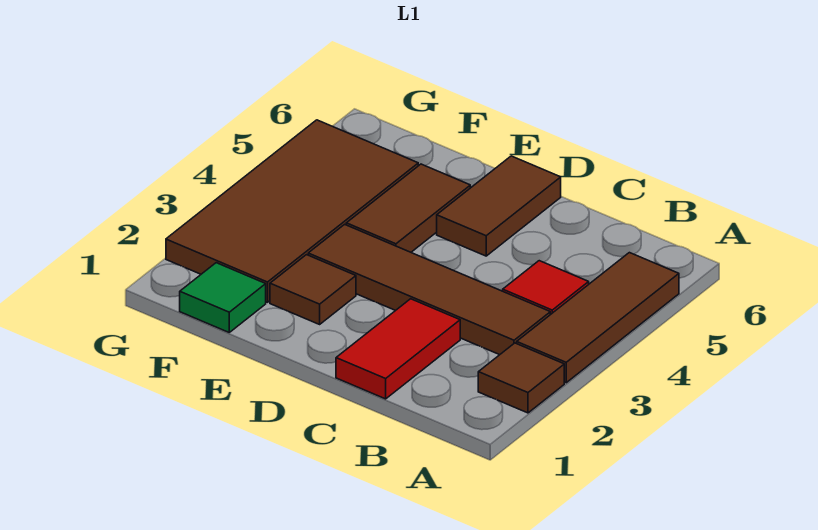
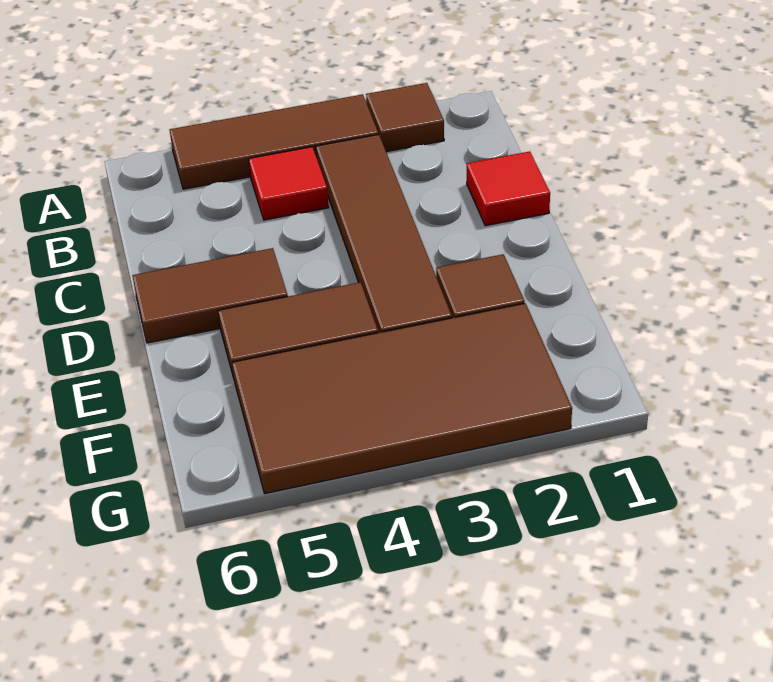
red tile C1:C2 level 1 -> red tile C1 level 1
green tile F1 level 1 -> none

